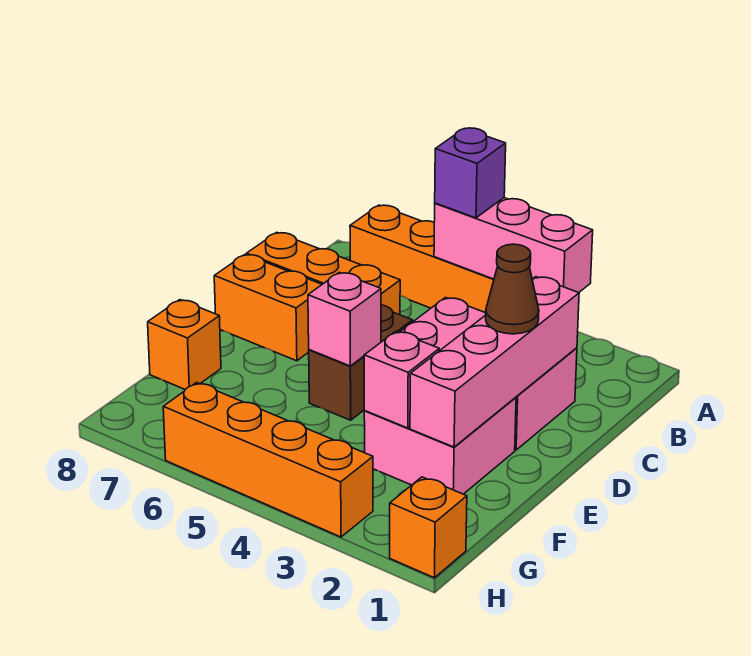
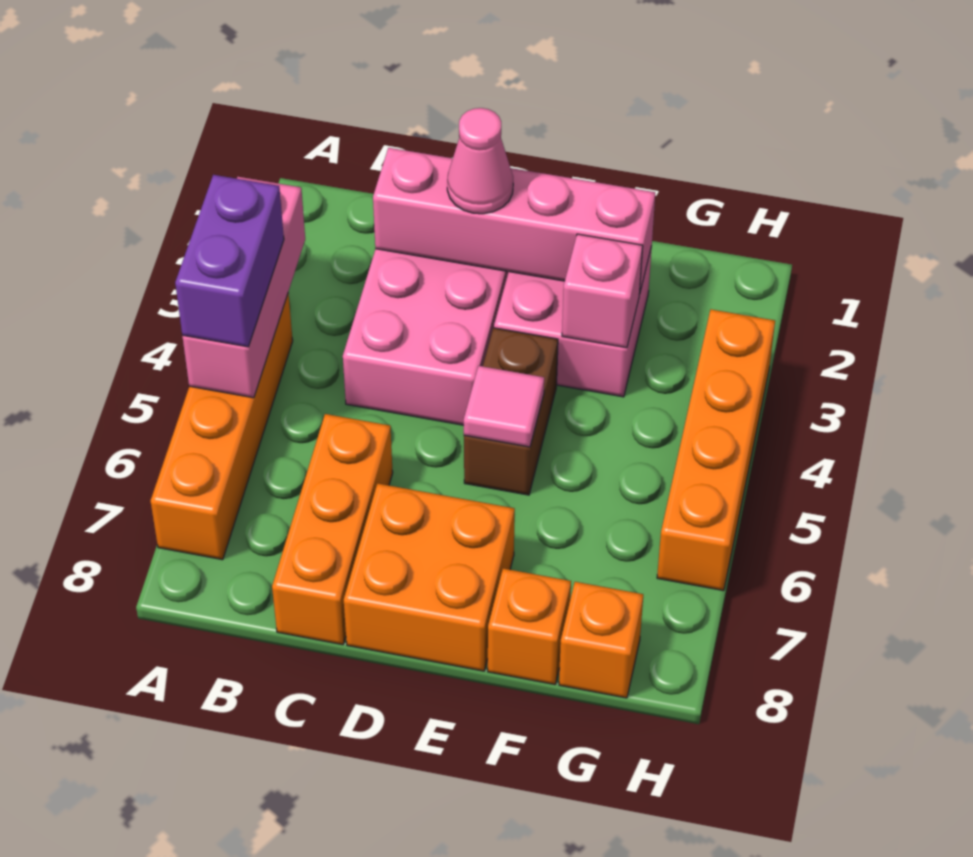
purple brick A5 level 3 -> purple brick A4:A5 level 3
brown cone D2 level 3 -> pink cone D2 level 3
brown brick D5:E5 level 1 -> brown brick E4:E5 level 1
orange brick D7:D8 level 1 -> orange brick D7:E8 level 1
pink brick E5 level 2 -> pink tile E5 level 2
orange brick H1 level 1 -> orange brick G8 level 1

